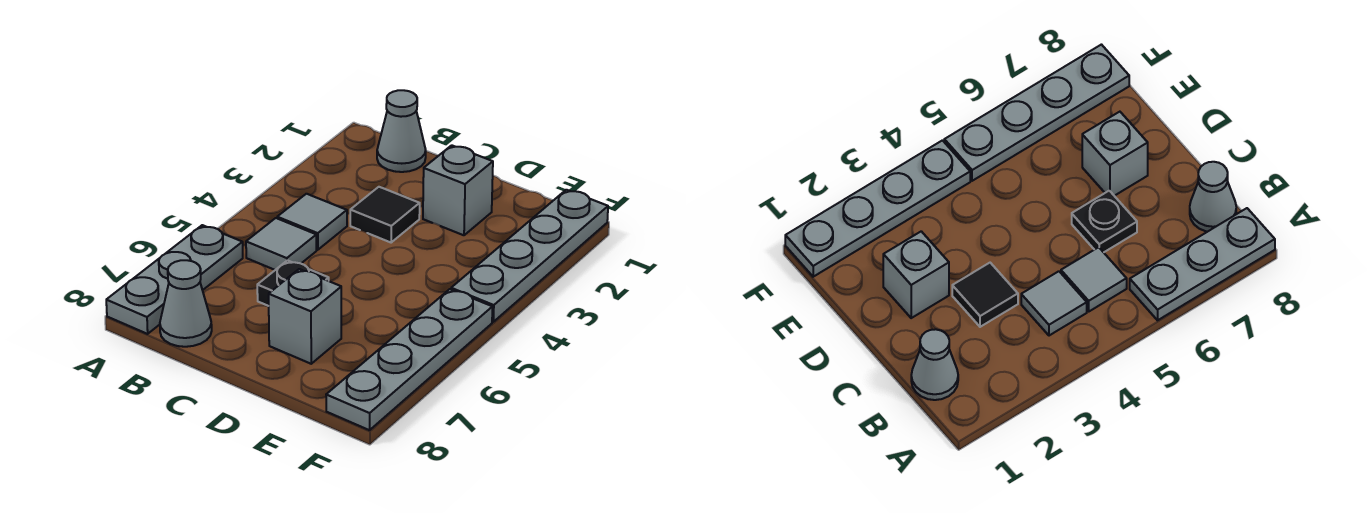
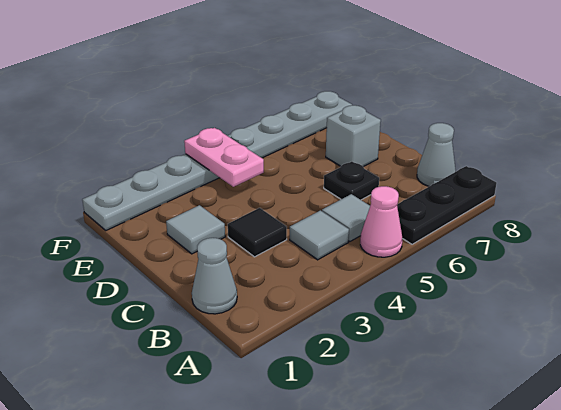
none -> pink cone A5 level 1
grey plate A6:A8 level 1 -> black plate A6:A8 level 1
grey brick D2 level 1 -> grey tile D2 level 1
none -> pink plate E4:F4 level 2

